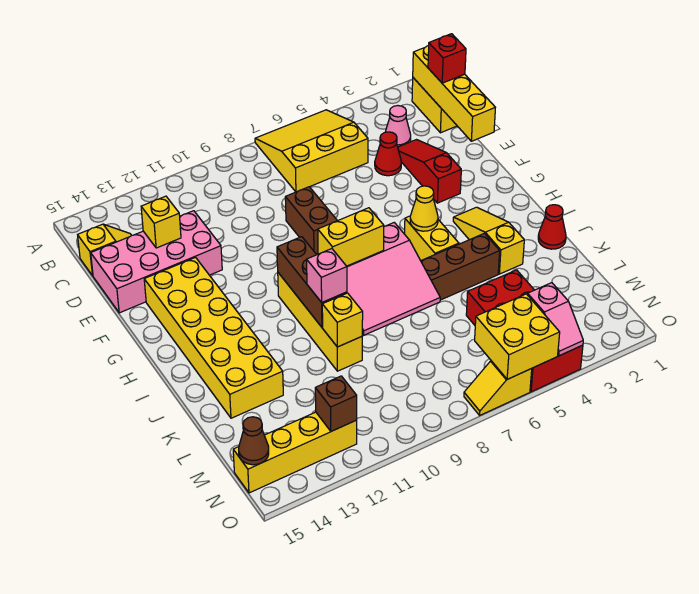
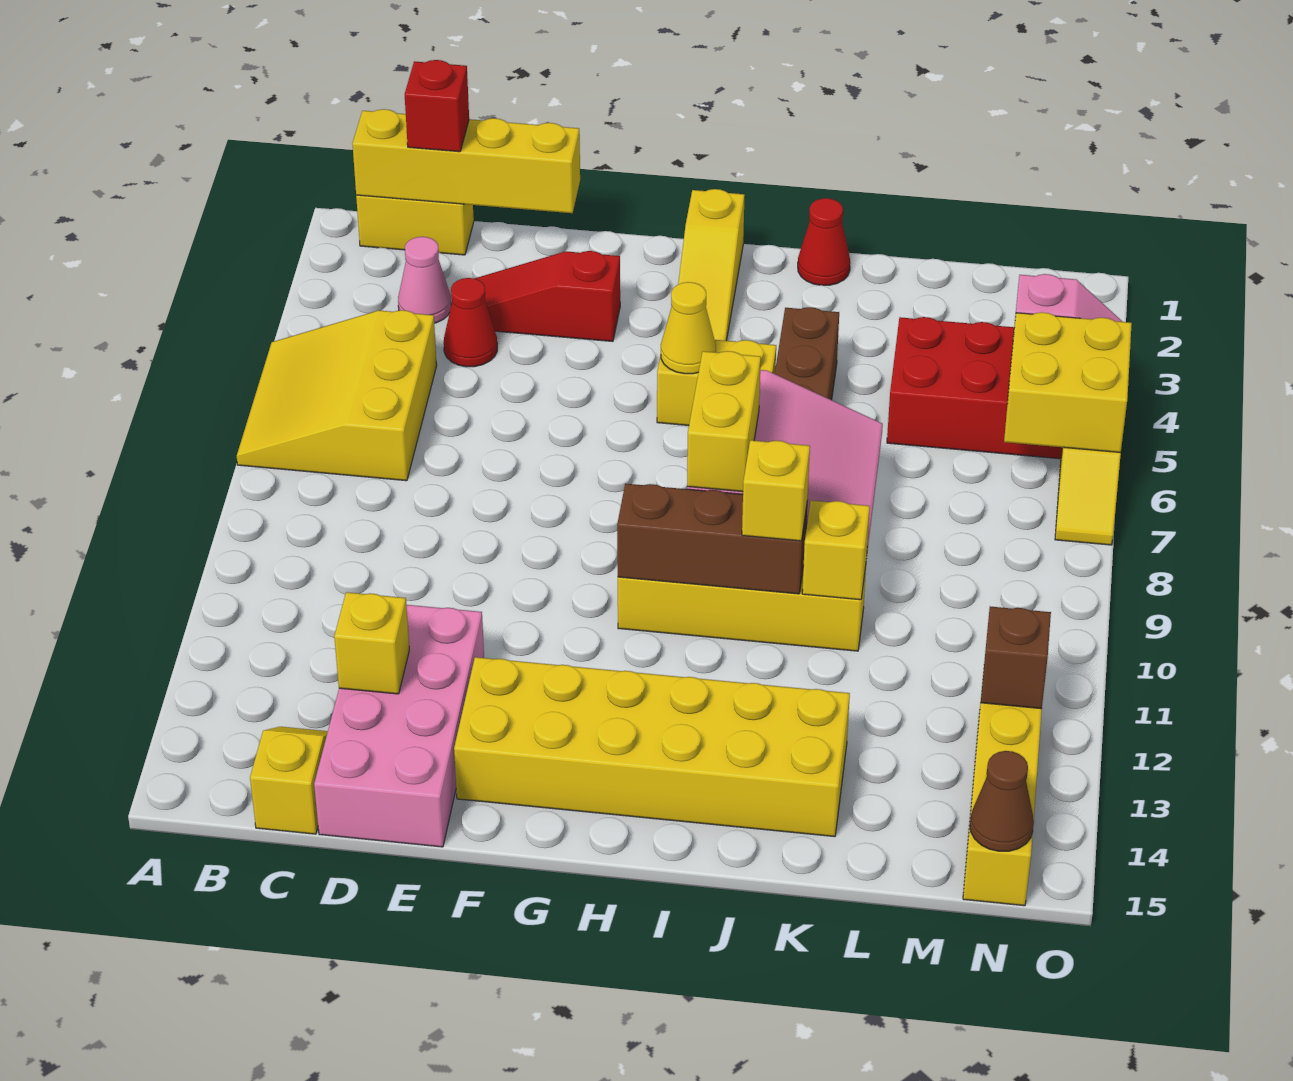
brown brick E8:F8 level 1 -> none
yellow slope H3:J3 level 1 top J -> yellow slope H1:H3 level 1 top 1
pink brick J10 level 3 -> yellow brick J10 level 3

